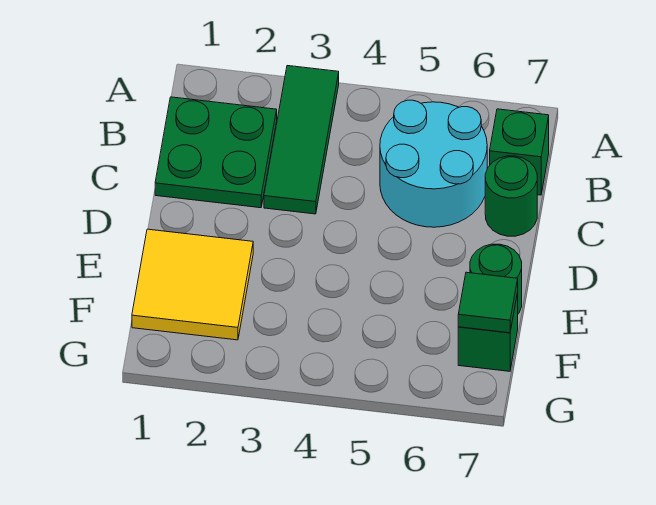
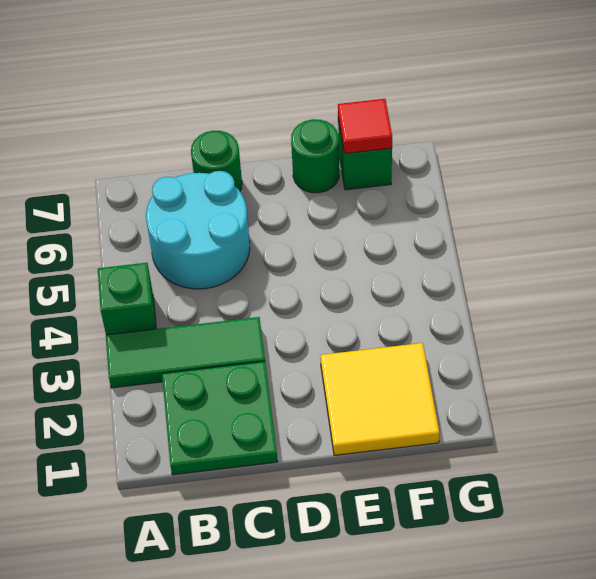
green brick B7 level 1 -> green brick A4 level 1
green tile F7 level 2 -> red tile F7 level 2

